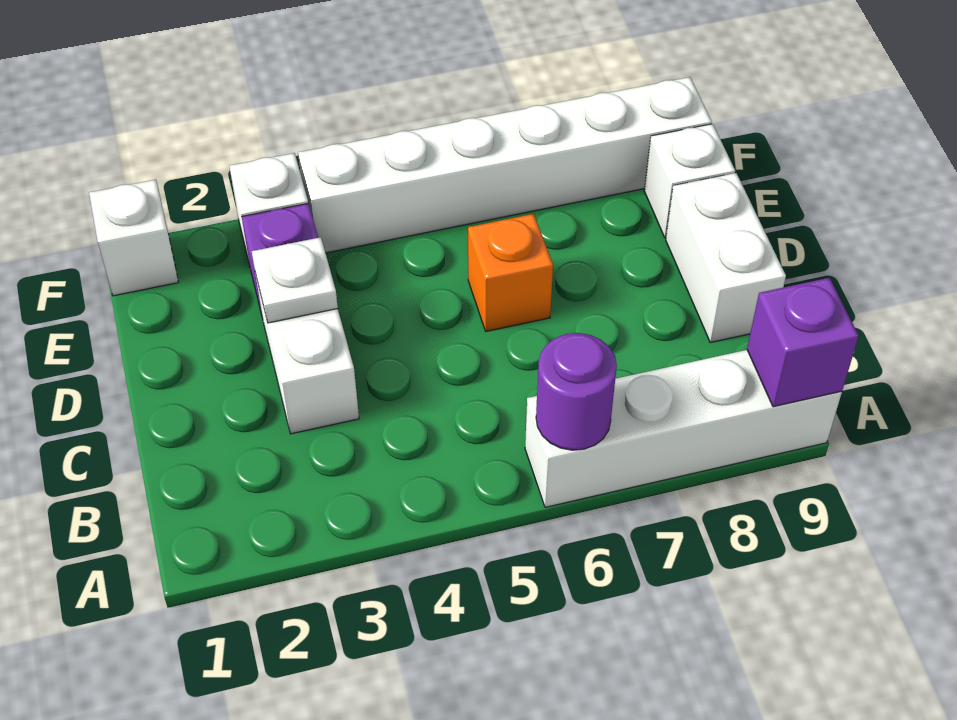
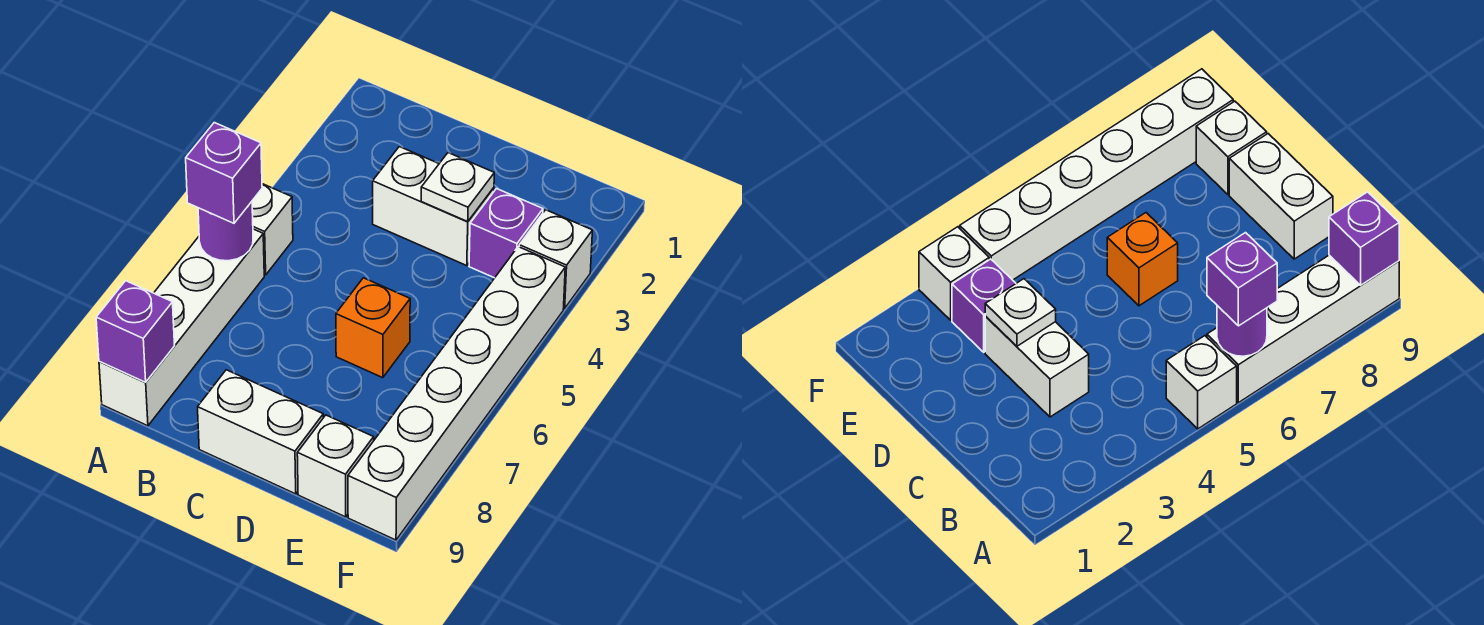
none -> purple brick A6 level 3
white brick F1 level 1 -> white brick A5 level 1

